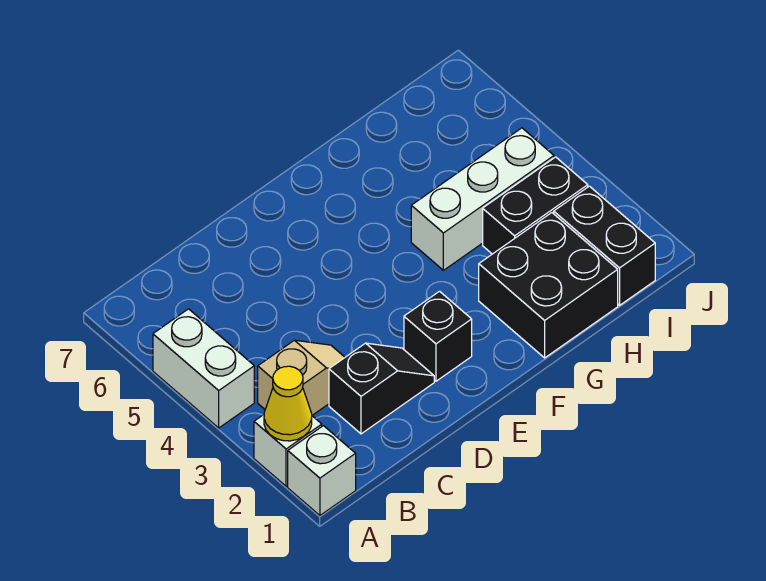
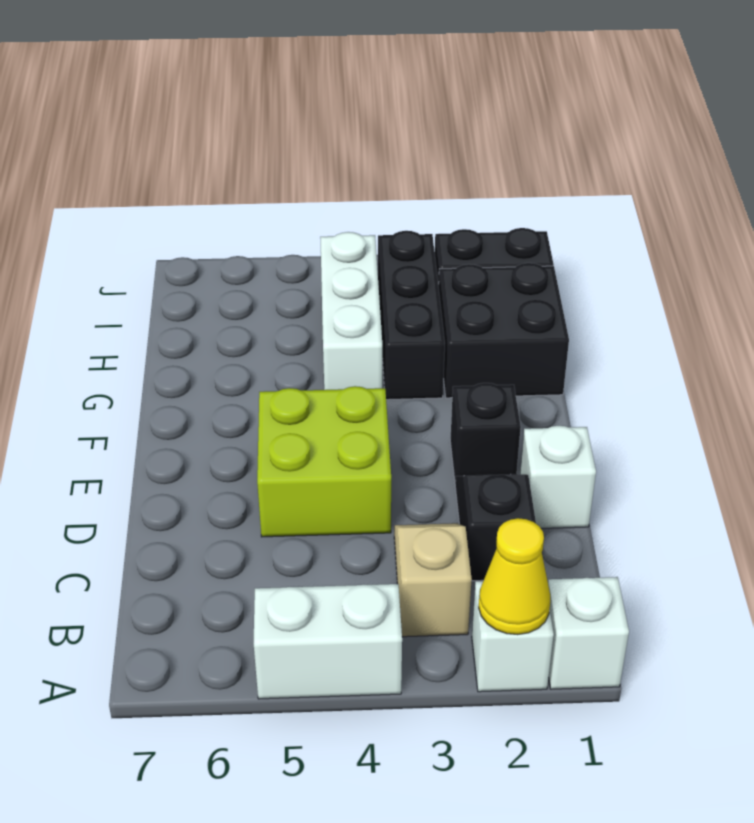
none -> white brick D1 level 1
none -> lime brick D4:E5 level 1
black brick H3:I3 level 1 -> black brick G3:I3 level 1

